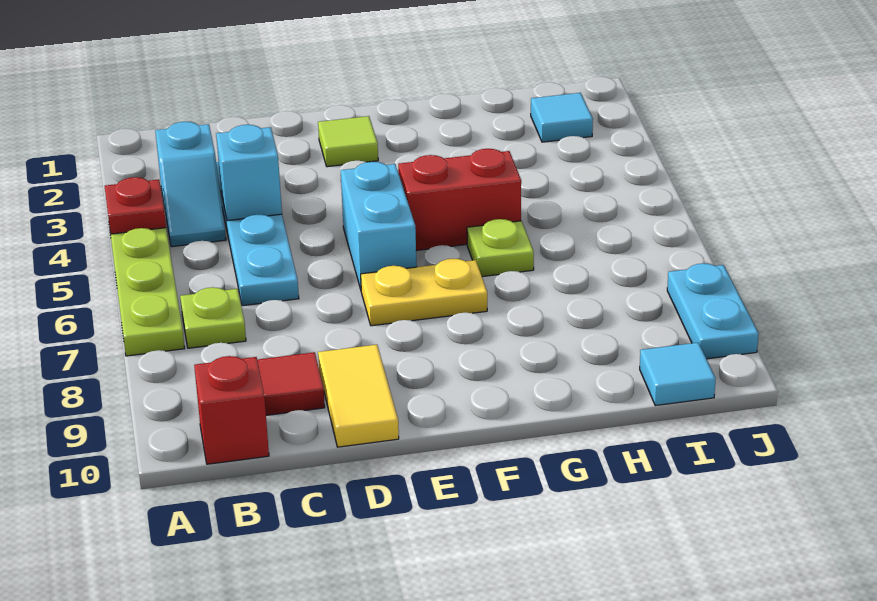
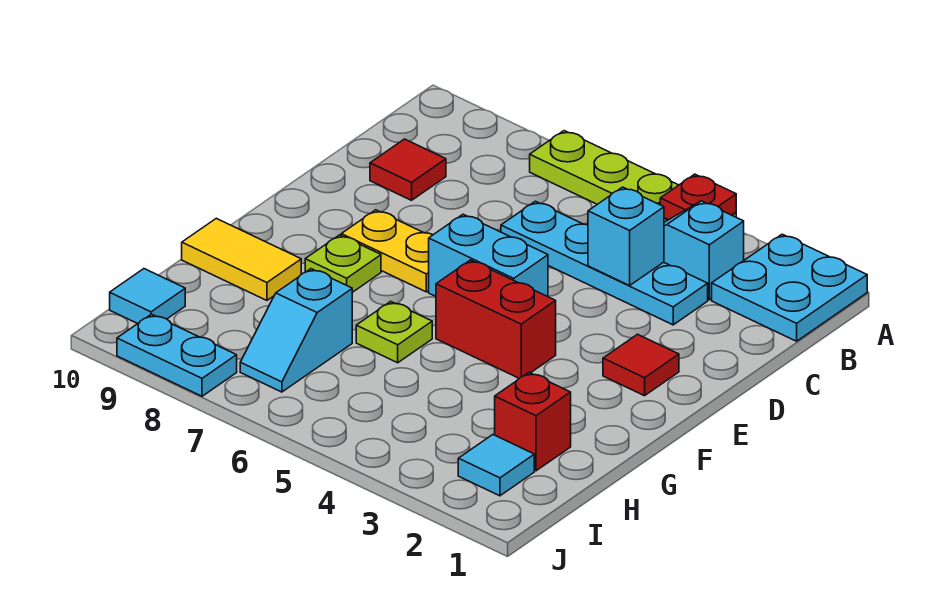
none -> cyan plate A1:B2 level 1
lime plate B7 level 1 -> lime plate F8 level 1
red brick B10 level 1 -> red brick H2 level 1
yellow tile D9:D10 level 1 -> yellow tile G9:G10 level 1
lime tile E2 level 1 -> red tile E2 level 1
yellow plate E7:F7 level 1 -> yellow plate E7:E8 level 1
red brick F5:G5 level 1 -> red brick F4:F5 level 1
none -> cyan slope H7:I7 level 1 top H

